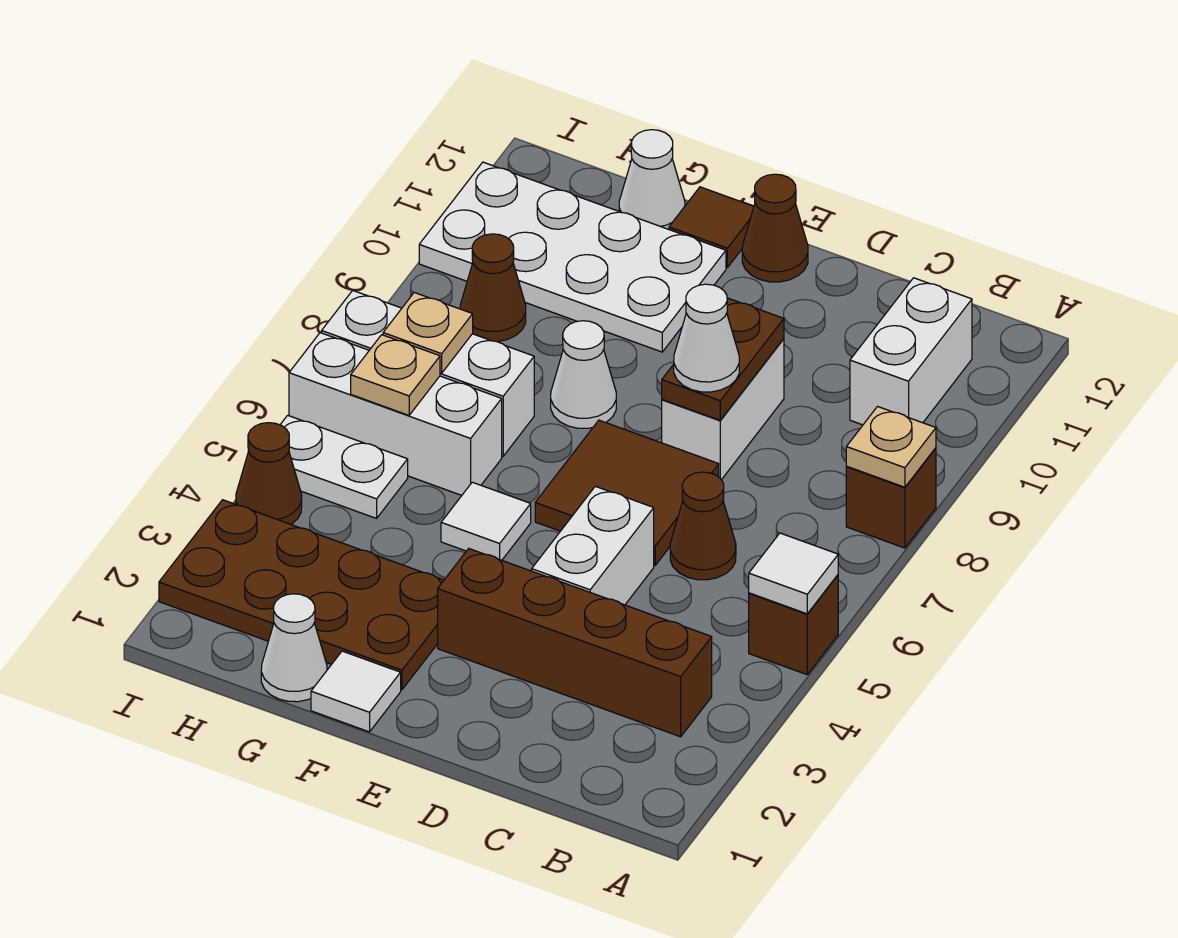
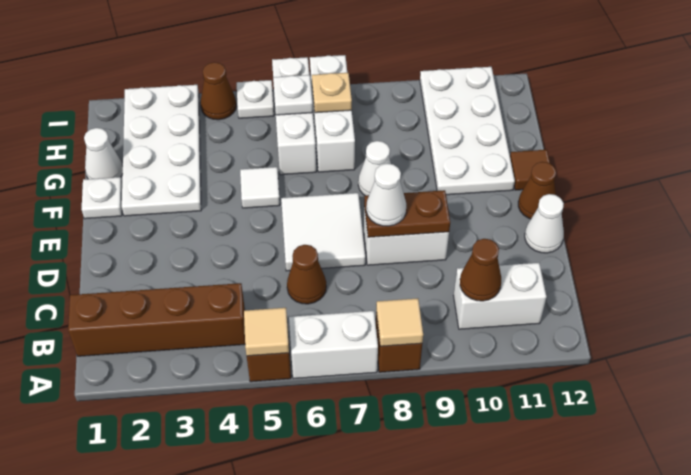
white tile A5 level 2 -> tan tile A5 level 2
tan plate A8 level 2 -> tan tile A8 level 2
brown brick B3:E3 level 1 -> brown brick B1:B4 level 1
white brick D4:D5 level 1 -> white brick A6:A7 level 1
brown tile D6:E7 level 1 -> white tile D6:E7 level 1
white tile F1 level 1 -> white plate F1 level 1
brown plate F2:I3 level 1 -> white plate F2:I3 level 1
white cone G12 level 1 -> white cone D12 level 1
white plate H5:I5 level 1 -> white plate I5 level 1
tan plate H6 level 2 -> white plate H6 level 2
brown cone H9 level 1 -> brown cone B10 level 2

